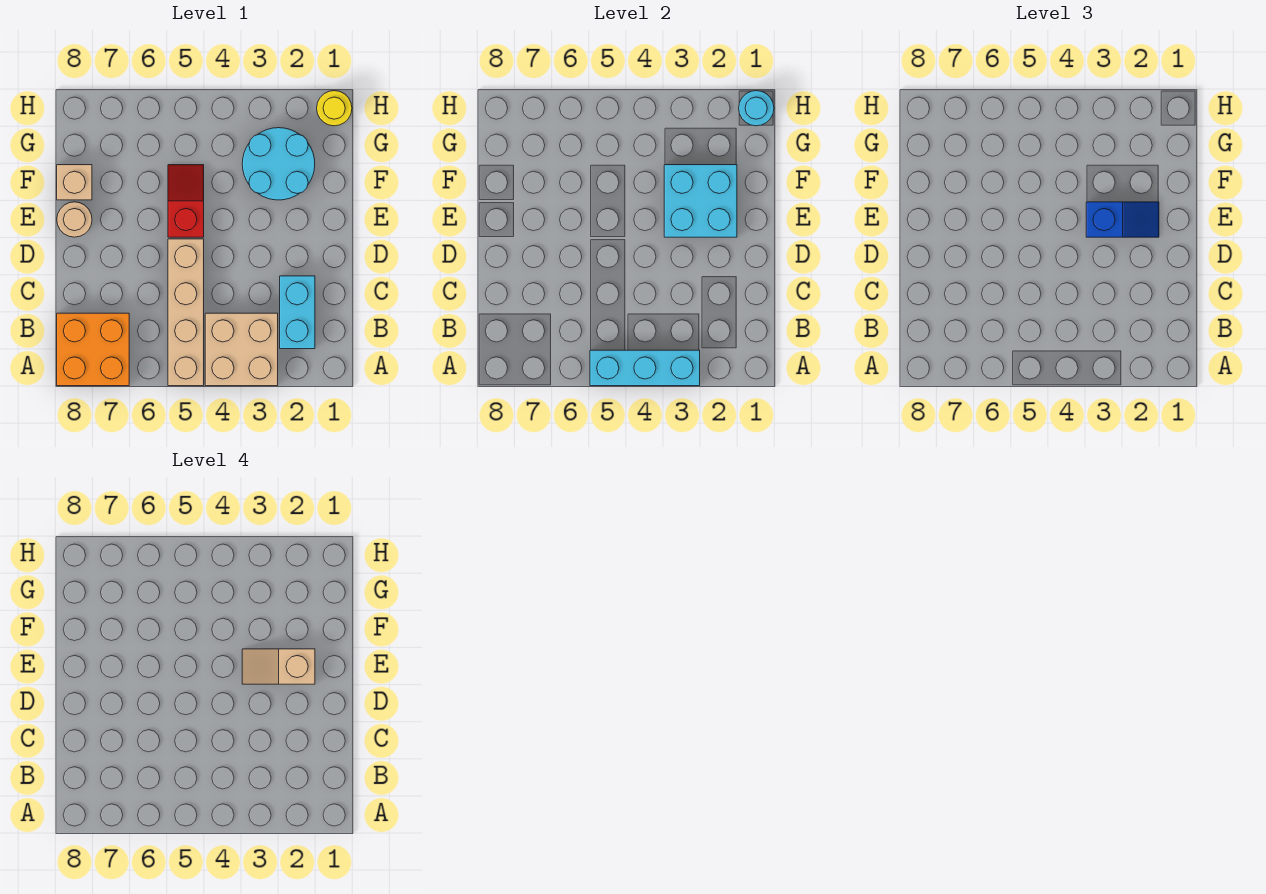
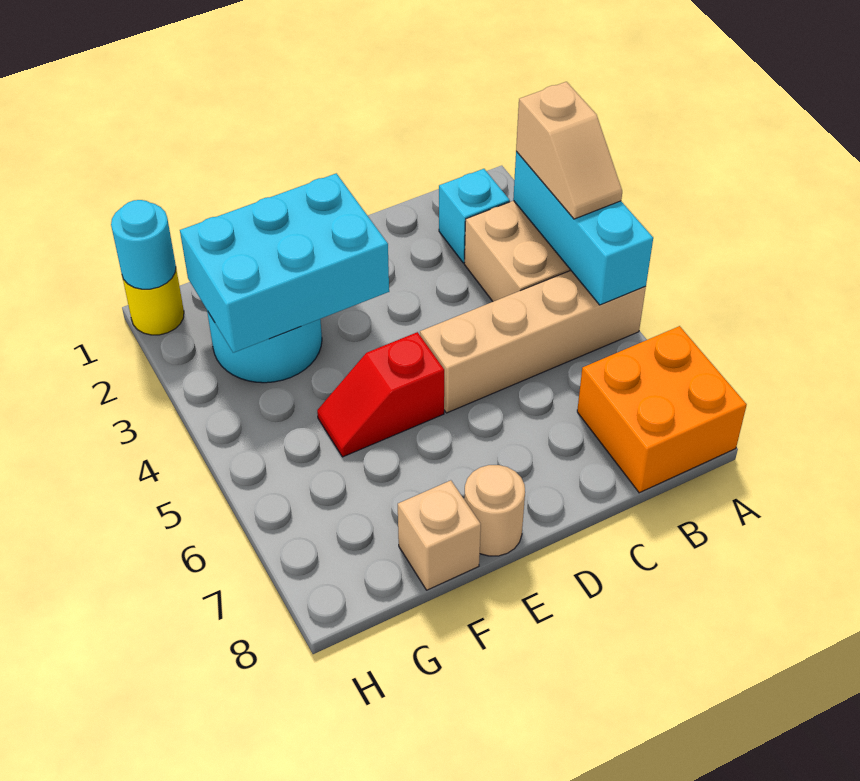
cyan brick B2:C2 level 1 -> cyan brick B2 level 1
cyan brick E2:F3 level 2 -> cyan brick E2:G3 level 2
blue slope E2:E3 level 3 top 3 -> none
tan slope E2:E3 level 4 top 2 -> tan slope A3:A4 level 3 top 3

